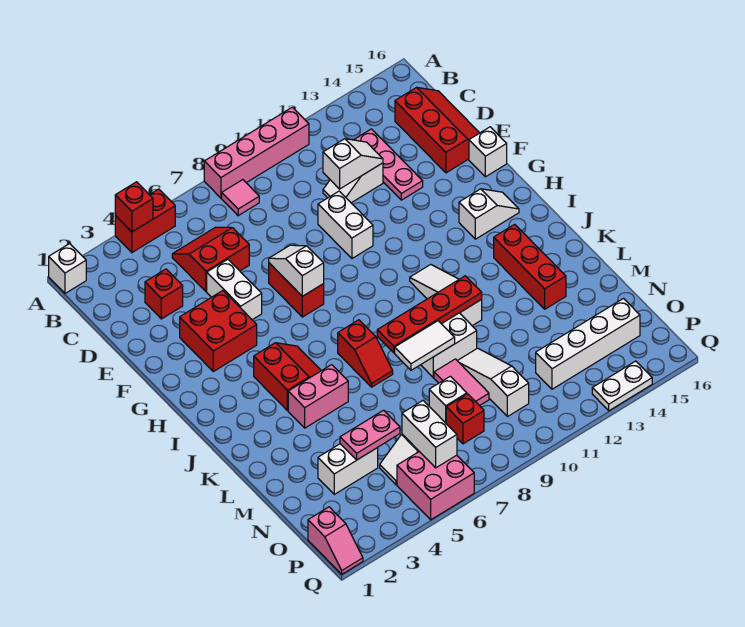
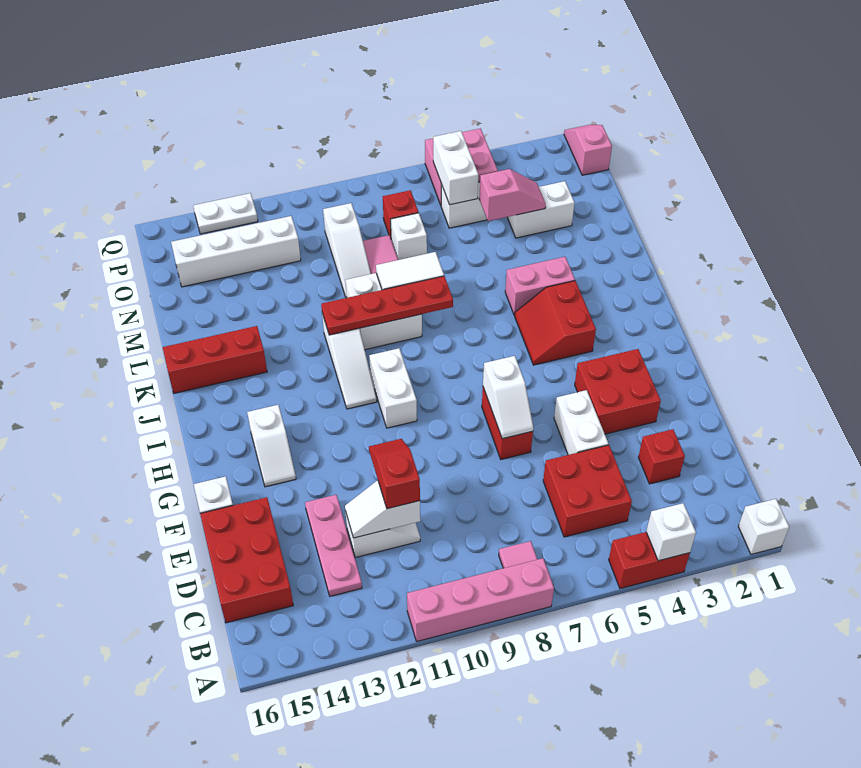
red brick A4 level 2 -> white brick A4 level 2
red slope C5:D6 level 1 top D -> red brick C5:D6 level 1
red slope C15:E16 level 1 top 15 -> red brick C15:E16 level 1
white brick E10:F10 level 1 -> white brick H10:I10 level 1
white slope H14:H15 level 1 top 14 -> white slope G14:H14 level 1 top H
red slope J7:K7 level 1 top J -> red slope D11:E11 level 3 top D
red brick J14:L14 level 1 -> red brick K14:K16 level 1
pink plate N4:N5 level 2 -> pink slope N4:N5 level 2 top 5

